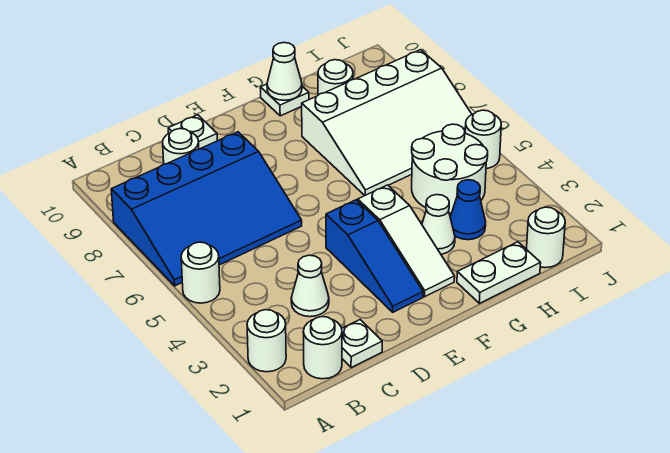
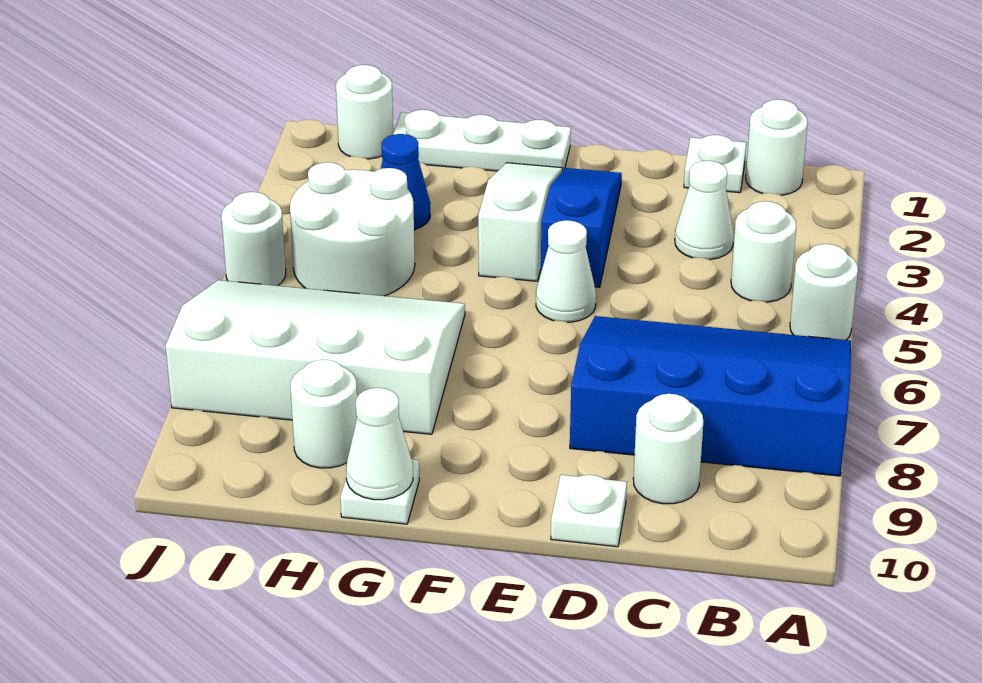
white round brick A2 level 1 -> white round brick B4 level 1
white plate G1:H1 level 1 -> white plate F1:H1 level 1
white cone G3 level 1 -> white cone E5 level 1

